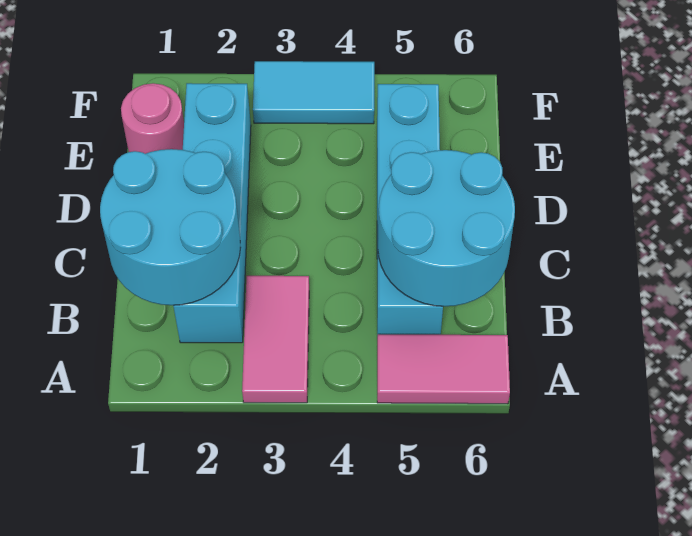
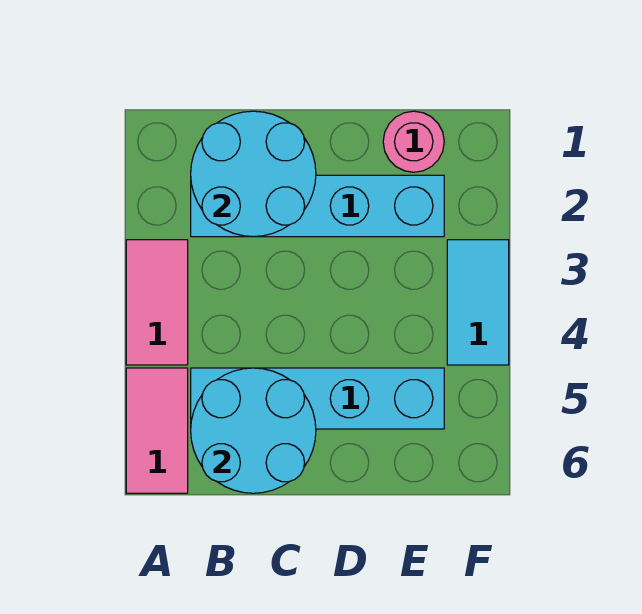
pink tile A3:B3 level 1 -> pink tile A3:A4 level 1

